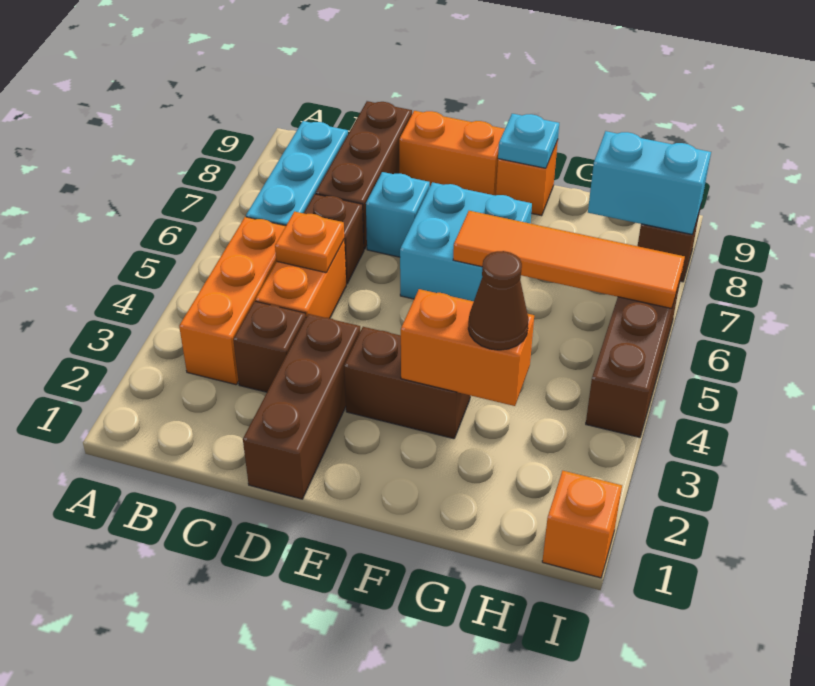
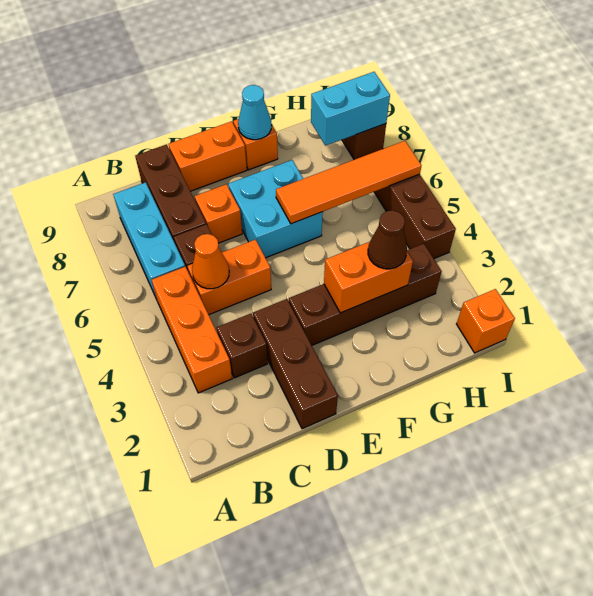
orange brick C4:C5 level 1 -> orange brick C5:D5 level 1
orange plate C5 level 2 -> orange cone C5 level 2
cyan brick D7 level 1 -> orange brick D7 level 1
brown brick E3:F3 level 1 -> brown brick E3:H3 level 1
cyan plate F9 level 2 -> cyan cone F9 level 2

